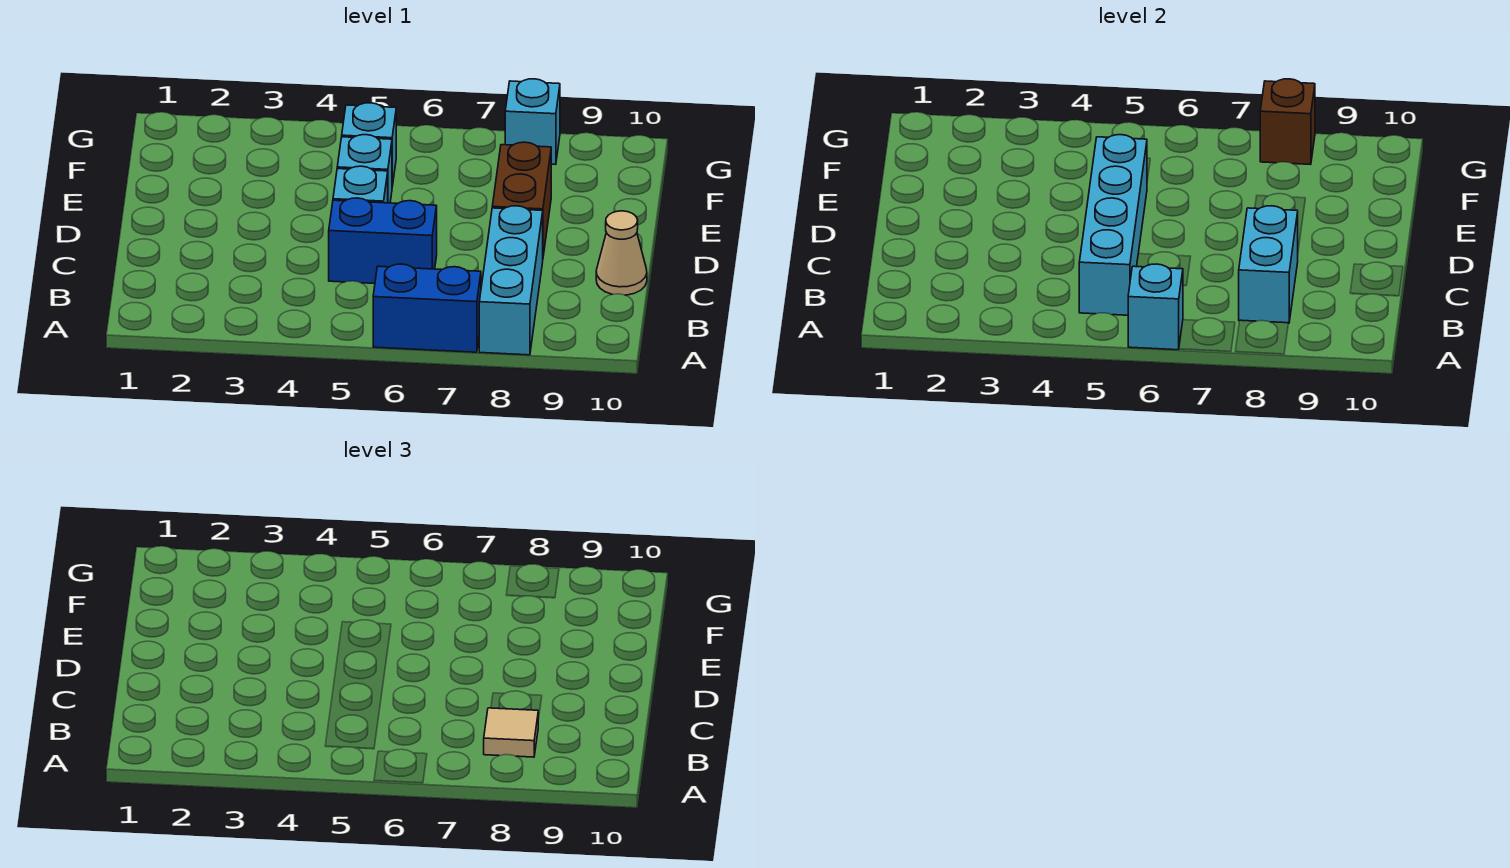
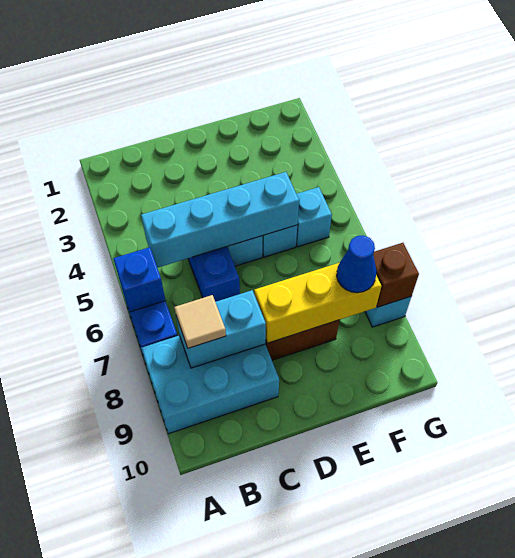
cyan brick A6 level 2 -> blue brick A6 level 2
cyan brick A8:C8 level 1 -> cyan brick A8:C9 level 1
tan cone C10 level 1 -> none
none -> yellow brick D8:F8 level 2
none -> blue cone F8 level 3

